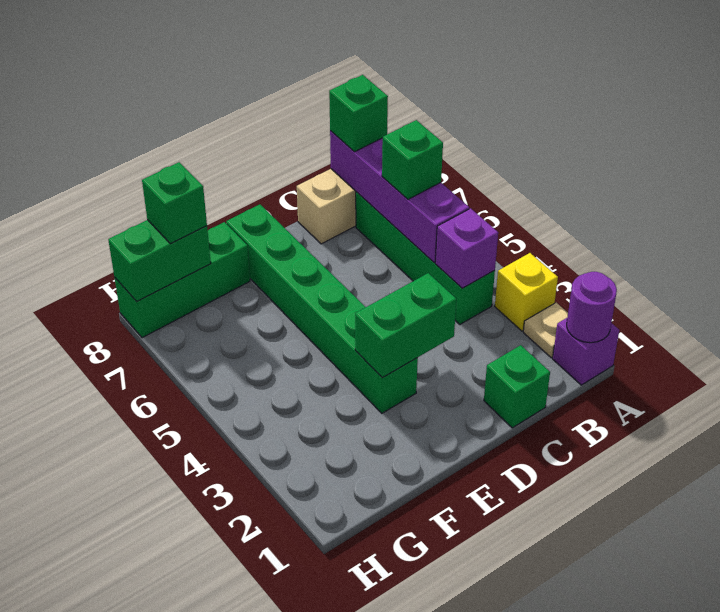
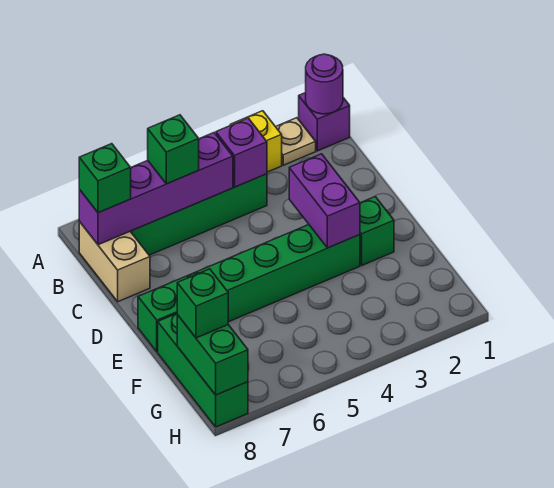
green brick C1 level 1 -> green brick E2 level 1
green brick D3:E3 level 2 -> purple brick D3:E3 level 2

